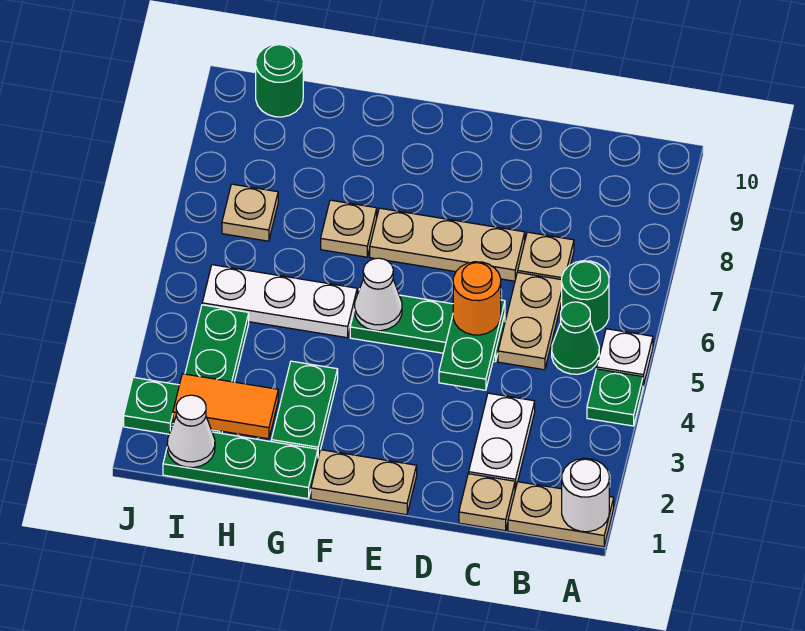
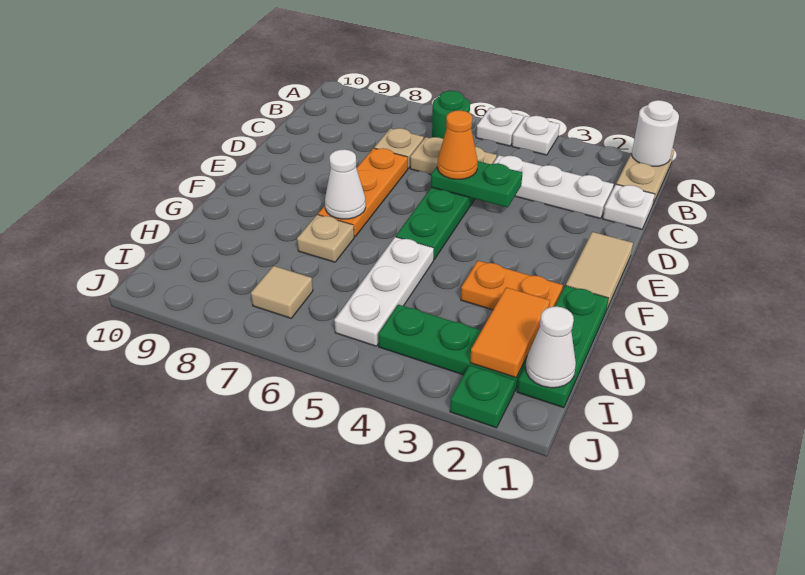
green plate A4 level 1 -> white plate A4 level 1
green cone B5 level 1 -> none
tan plate C1 level 1 -> white plate C1 level 1
white plate C2:C3 level 1 -> white plate C2:C4 level 1
orange round brick D5 level 3 -> orange cone D5 level 3
tan plate D7:F7 level 1 -> orange plate D7:F7 level 1
tan plate E1:F1 level 1 -> tan tile E1:F1 level 1
white cone F5 level 2 -> white cone F7 level 2
green plate G2:G3 level 1 -> orange plate G2:G3 level 1
tan plate I7 level 1 -> tan tile I7 level 1
green round brick I10 level 1 -> none

